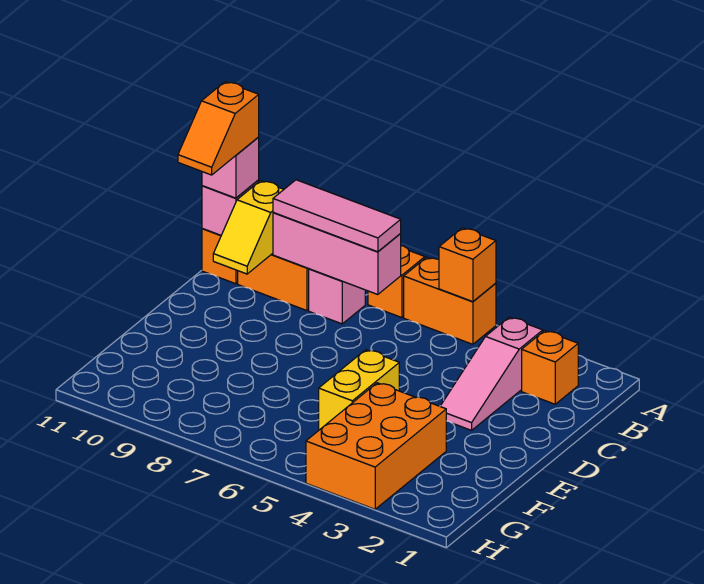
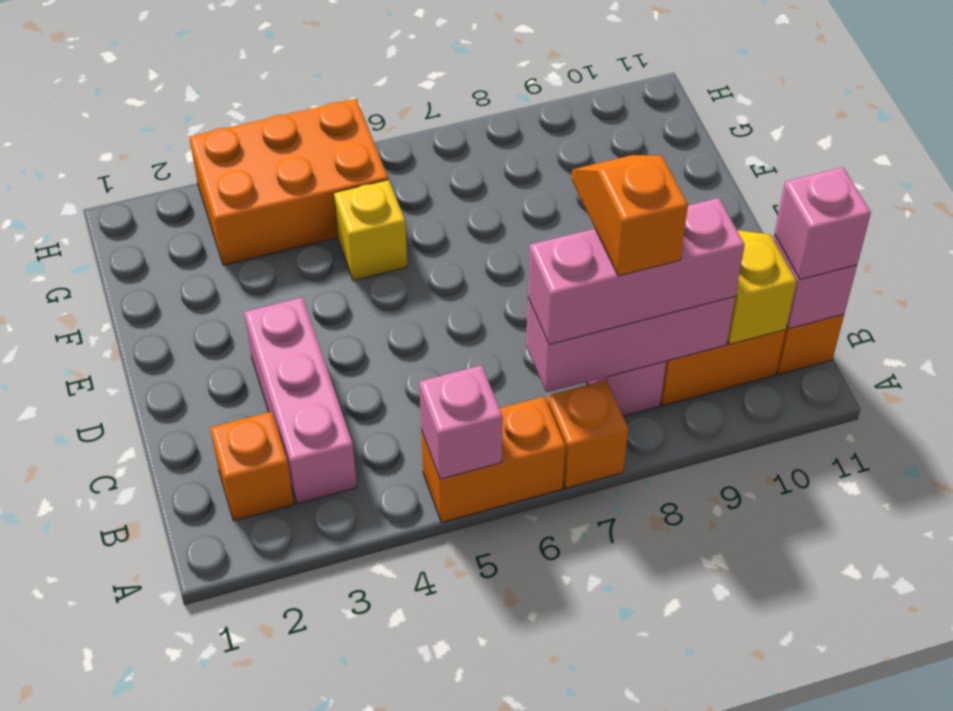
orange brick A5 level 2 -> pink brick A5 level 2
pink slope B3:D3 level 1 top B -> pink brick B3:D3 level 1
pink tile B7:B9 level 3 -> pink brick B7:B9 level 3
orange slope B11:C11 level 4 top B -> orange slope B8:C8 level 4 top B
yellow brick E5:F5 level 1 -> yellow brick F5 level 1
orange brick F3:H4 level 1 -> orange brick G3:H5 level 1

